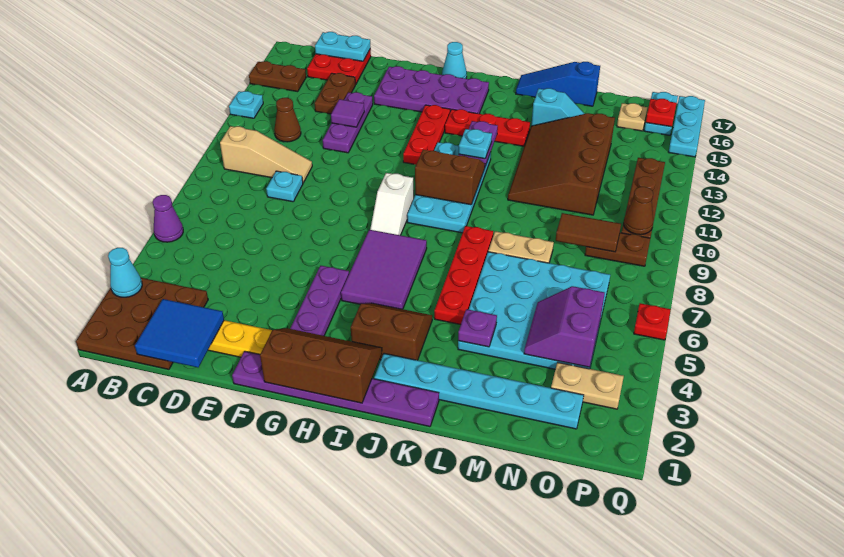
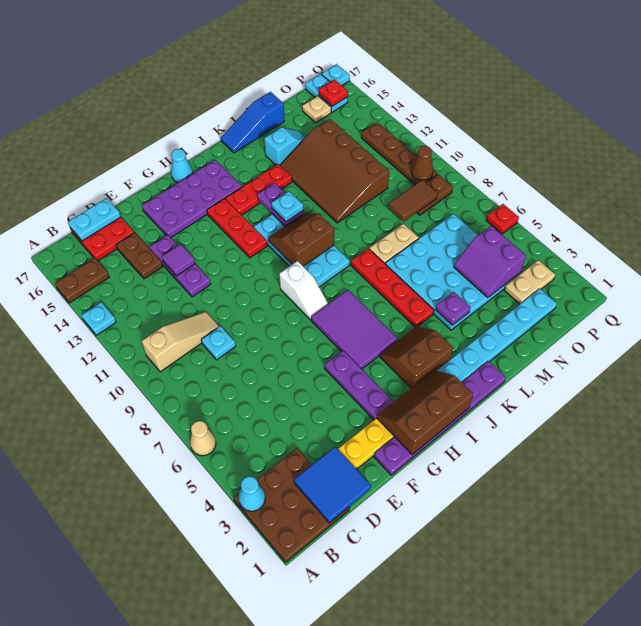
purple cone A6 level 1 -> tan cone A6 level 1
brown cone C12 level 1 -> none
cyan plate Q15:Q17 level 1 -> cyan plate Q17 level 1

